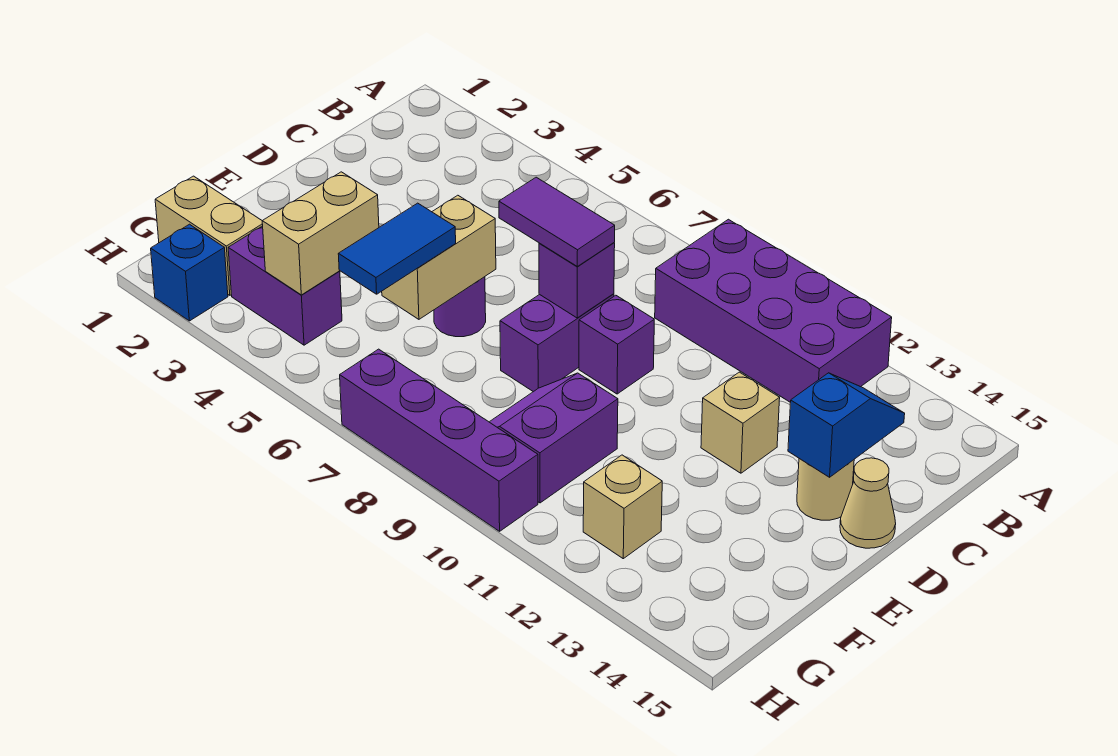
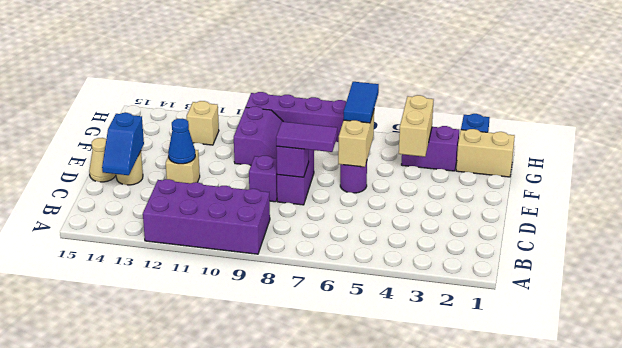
none -> blue cone D12 level 2

